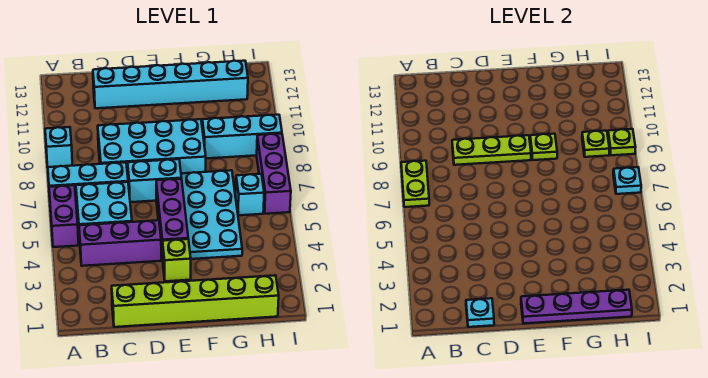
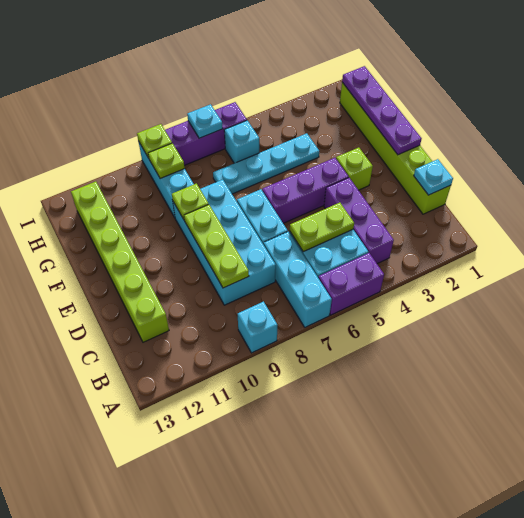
lime plate A7:A8 level 2 -> lime plate C5:C6 level 2
cyan brick C12:H12 level 1 -> lime brick C12:H12 level 1
cyan plate F4:G7 level 1 -> cyan plate G4:G7 level 1

